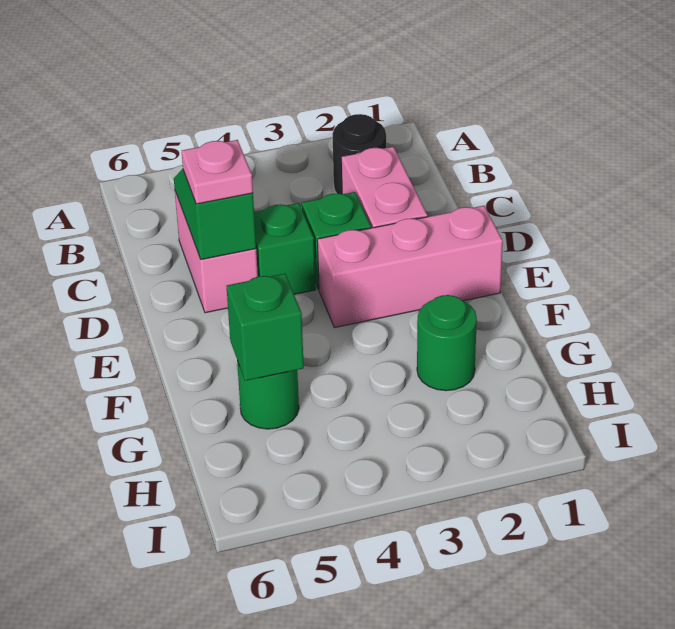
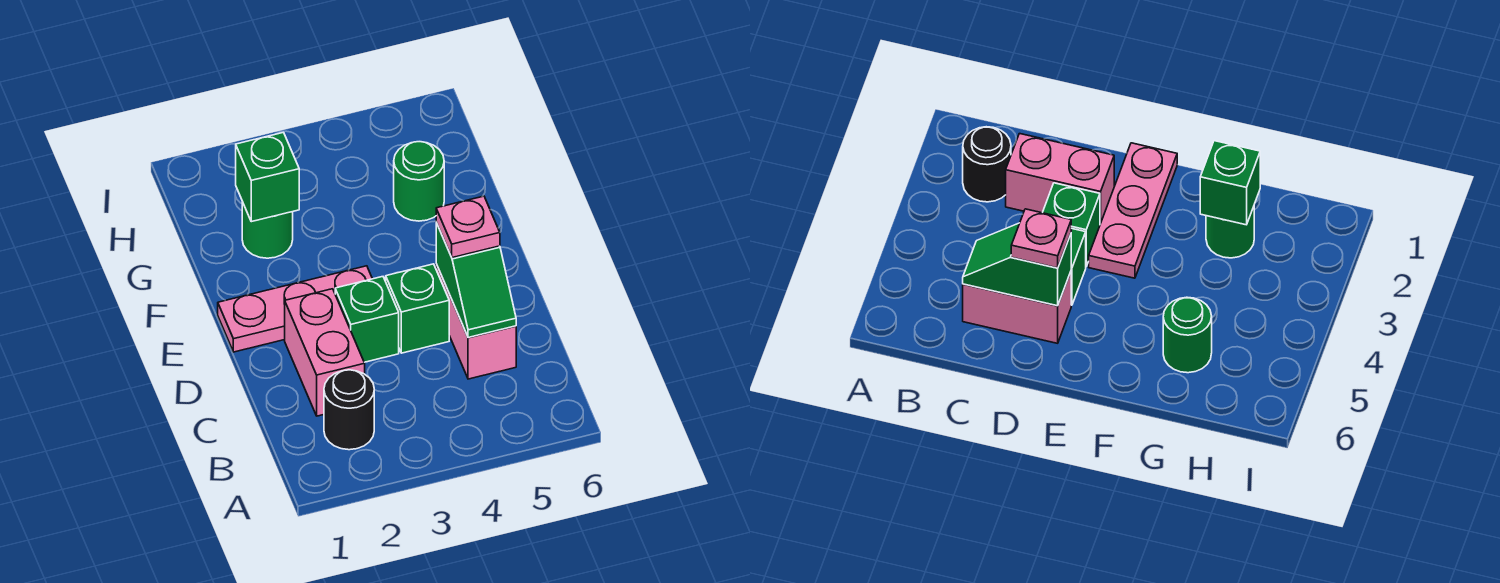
pink brick E1:E3 level 1 -> pink plate E1:E3 level 1
green brick G5 level 2 -> green brick G2 level 2

